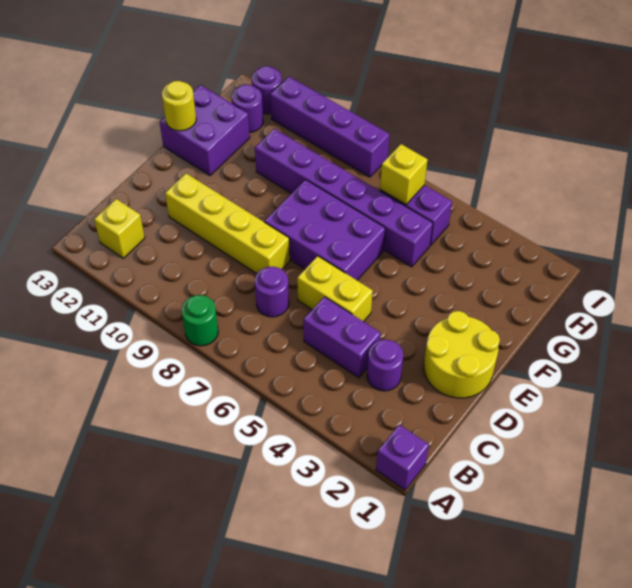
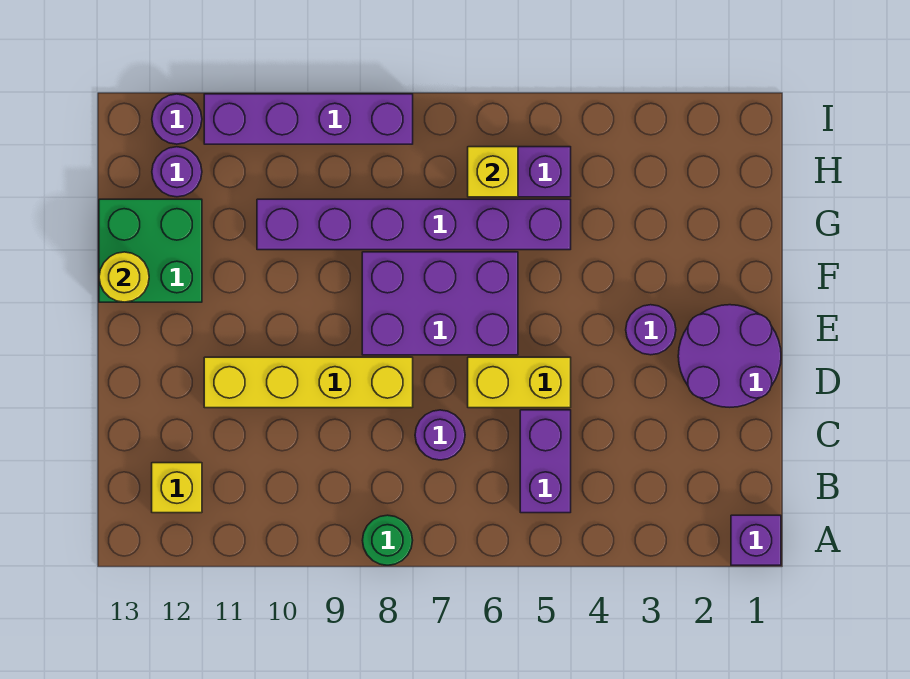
purple round brick C3 level 1 -> purple round brick E3 level 1
purple brick C4:C5 level 1 -> purple brick B5:C5 level 1
yellow round brick D1:E2 level 1 -> purple round brick D1:E2 level 1
purple brick F12:G13 level 1 -> green brick F12:G13 level 1

